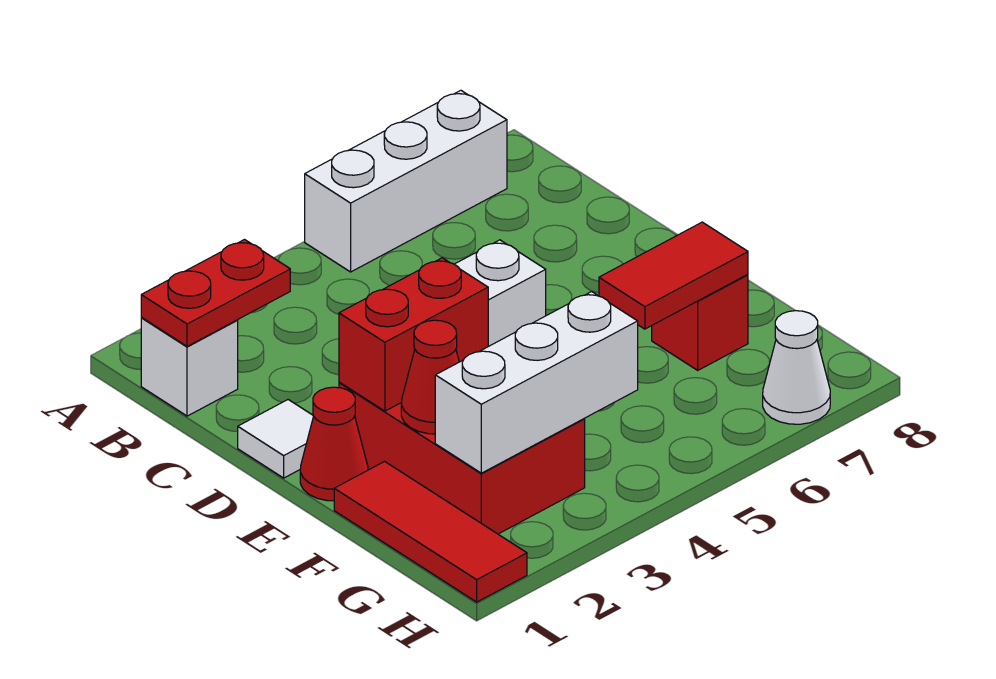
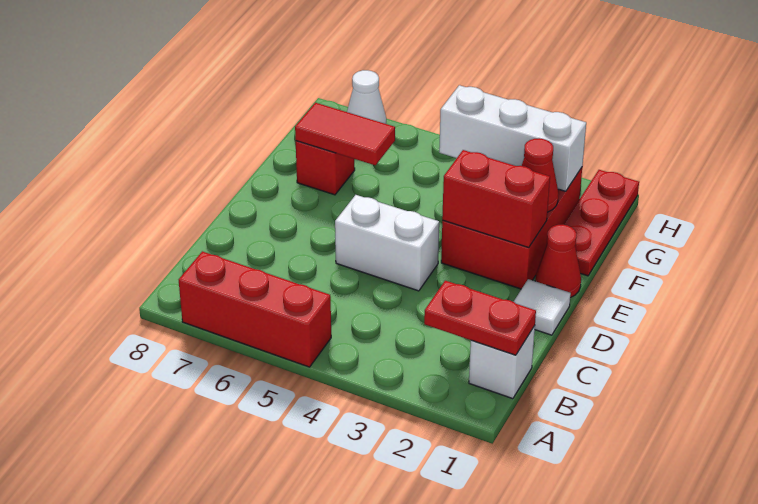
white brick A5:A7 level 1 -> red brick A5:A7 level 1
red tile F1:H1 level 1 -> red plate F1:H1 level 1

